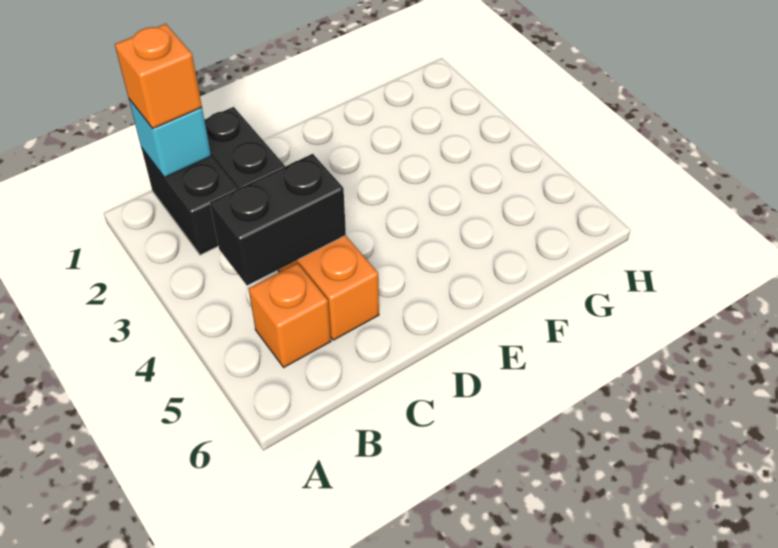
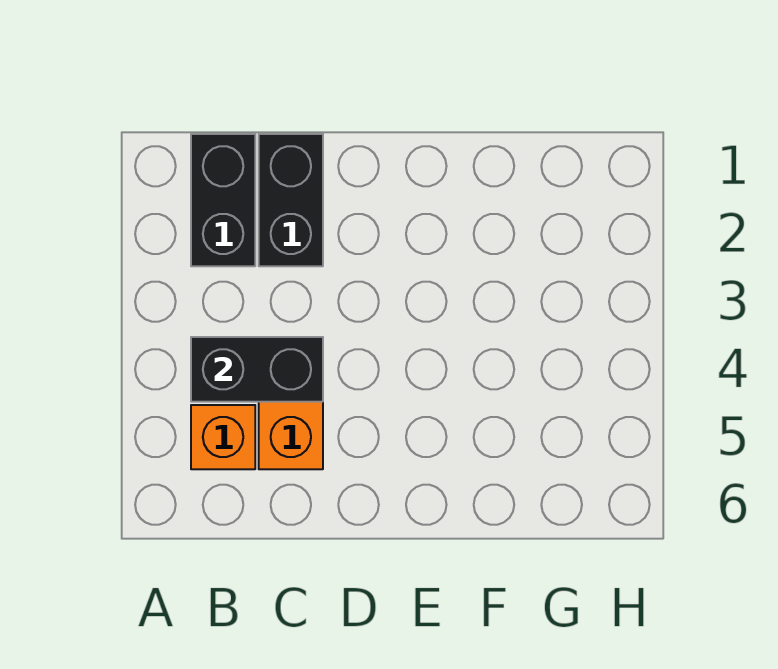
cyan brick B1 level 2 -> none
orange brick B1 level 3 -> none

